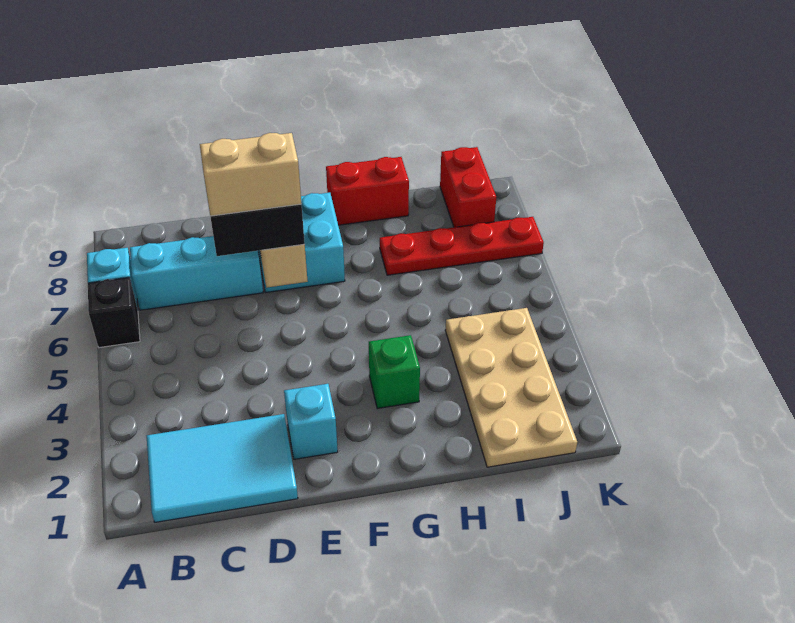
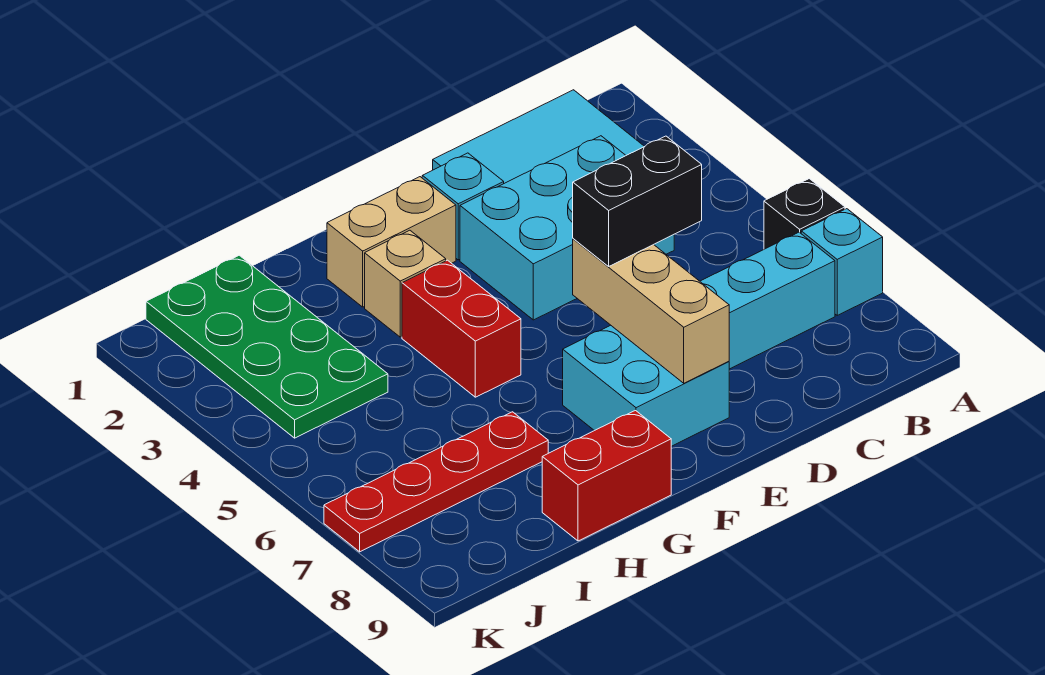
none -> cyan brick C3:E4 level 1
tan brick D6:E6 level 4 -> tan brick F2:G2 level 1
green brick G3 level 1 -> tan brick G3 level 1
tan plate I1:J4 level 1 -> green plate I1:J4 level 1
red brick J8:J9 level 1 -> red brick G4:G5 level 1

